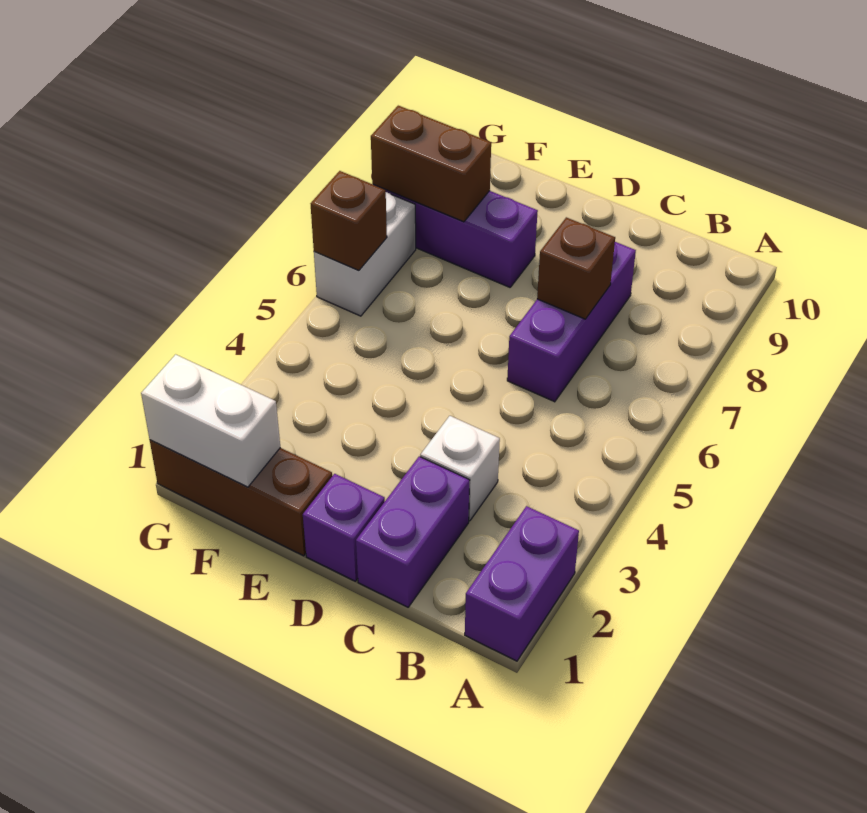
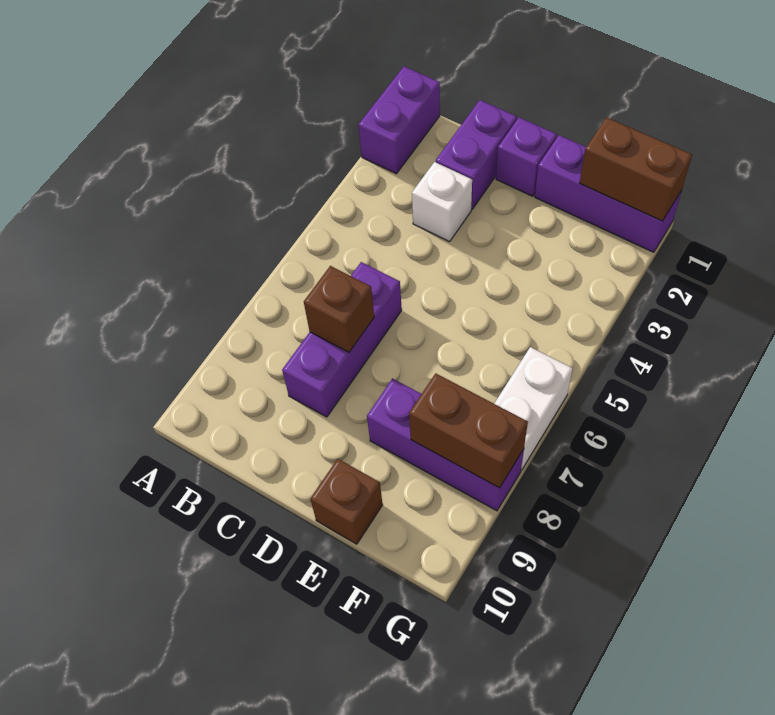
brown brick E1:G1 level 1 -> purple brick E1:G1 level 1
white brick F1:G1 level 2 -> brown brick F1:G1 level 2
brown brick G6 level 2 -> brown brick E10 level 1

